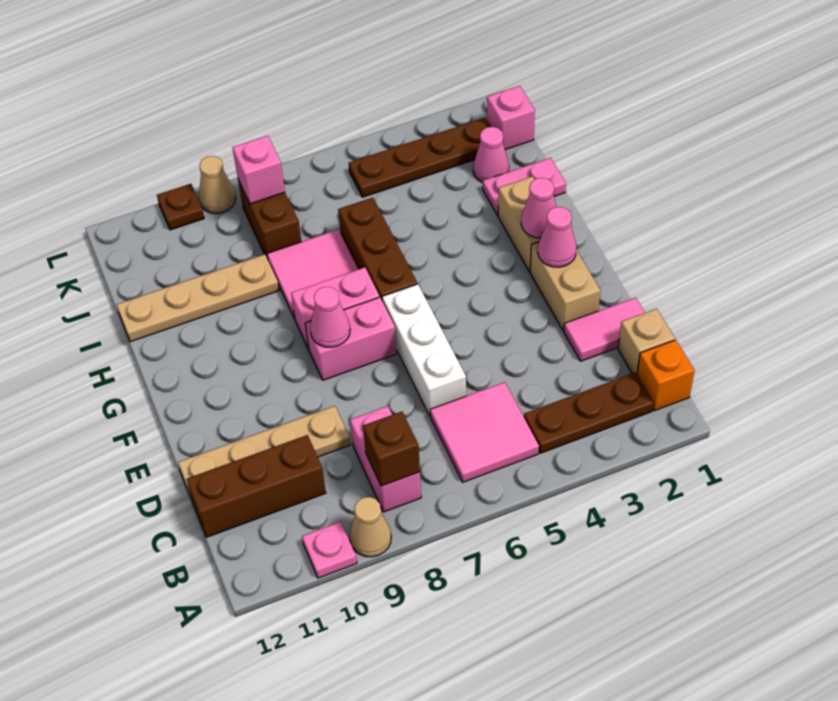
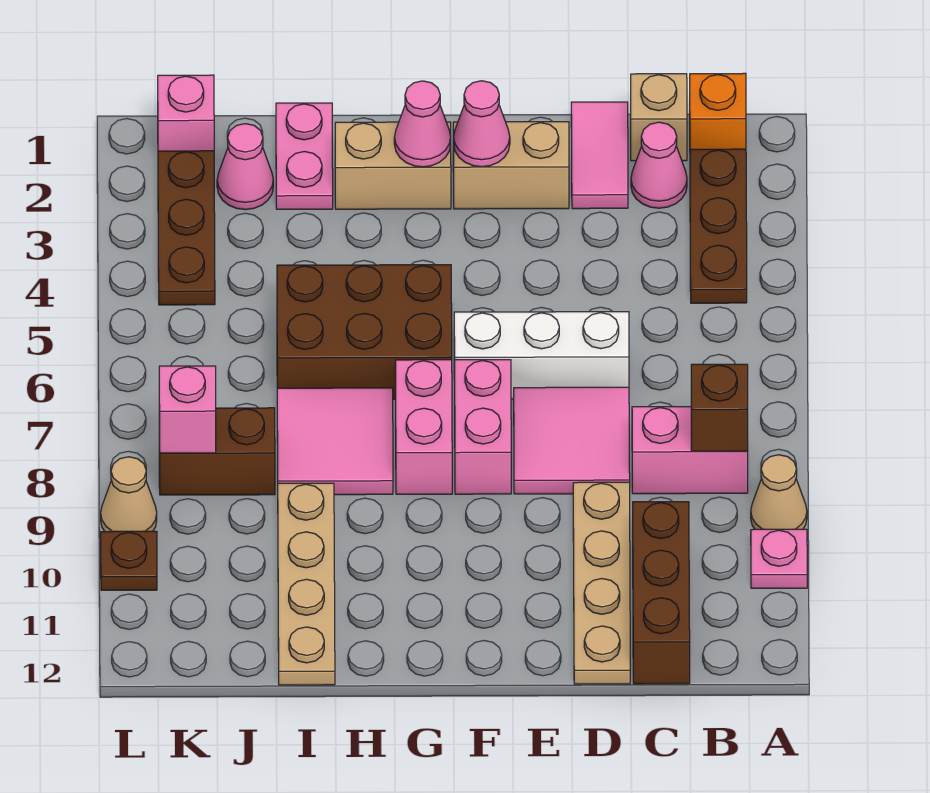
pink tile B5:C6 level 1 -> pink tile D7:E8 level 1
pink cone F8 level 2 -> pink cone C2 level 1
brown brick G6:I6 level 1 -> brown brick G5:I6 level 1
brown plate K2:K5 level 1 -> brown plate K2:K4 level 1

